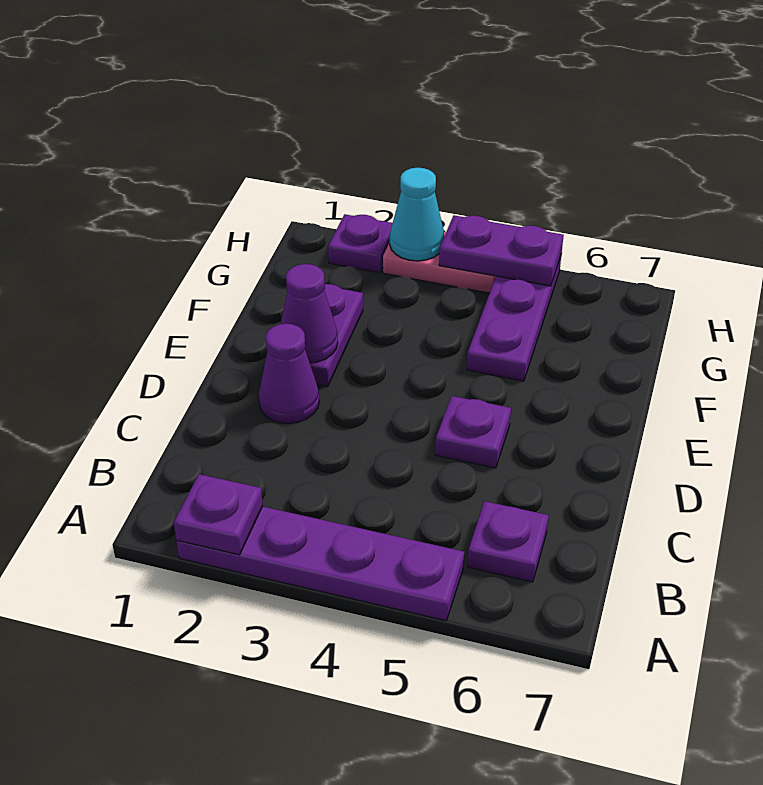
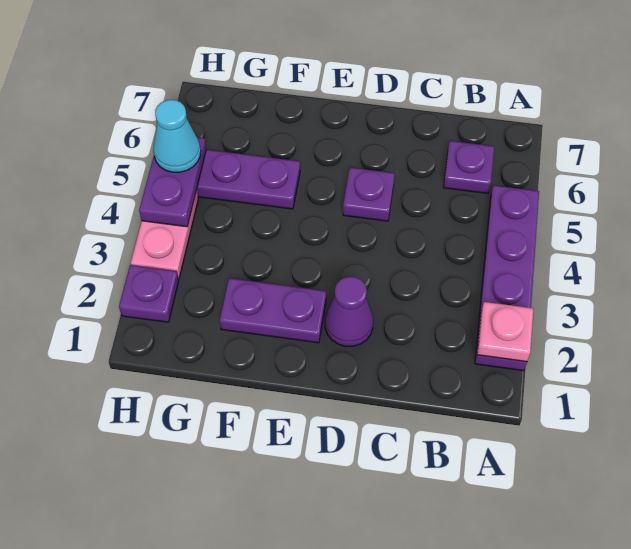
purple plate A2 level 2 -> pink plate A2 level 2
purple cone E2 level 2 -> none
cyan cone H3 level 2 -> cyan cone H5 level 3

